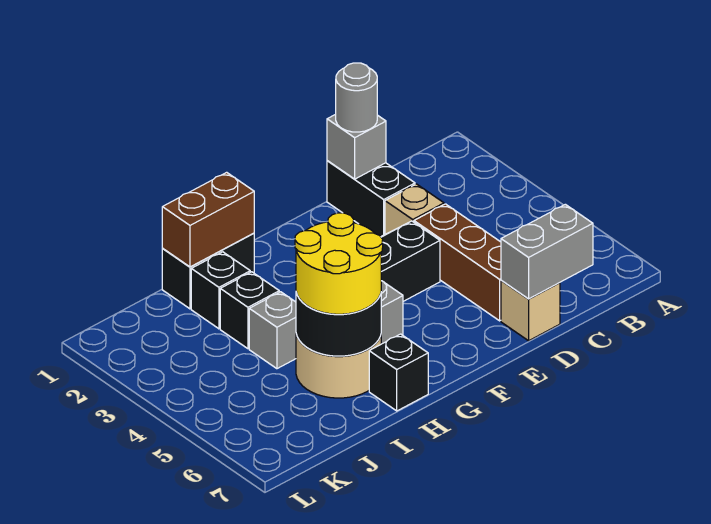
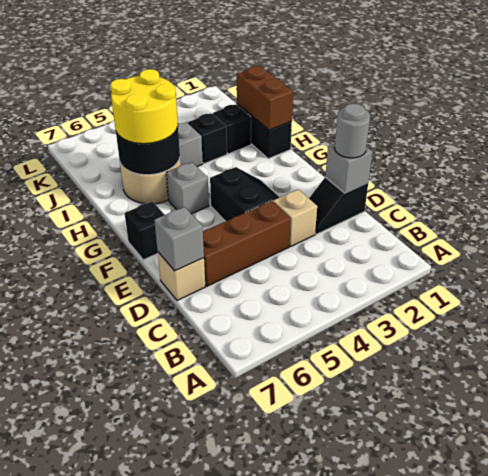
grey brick C7:D7 level 2 -> grey brick D7 level 2
black brick D1:D2 level 1 -> black slope D1:D2 level 1 top 1
black brick H7 level 1 -> black brick F7 level 1

